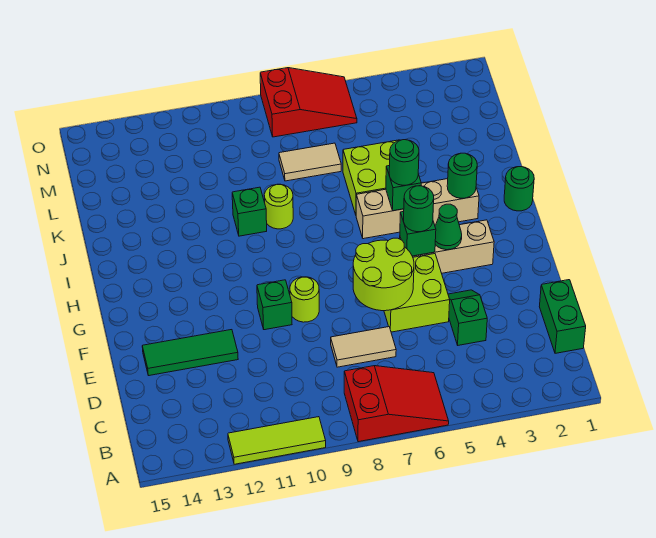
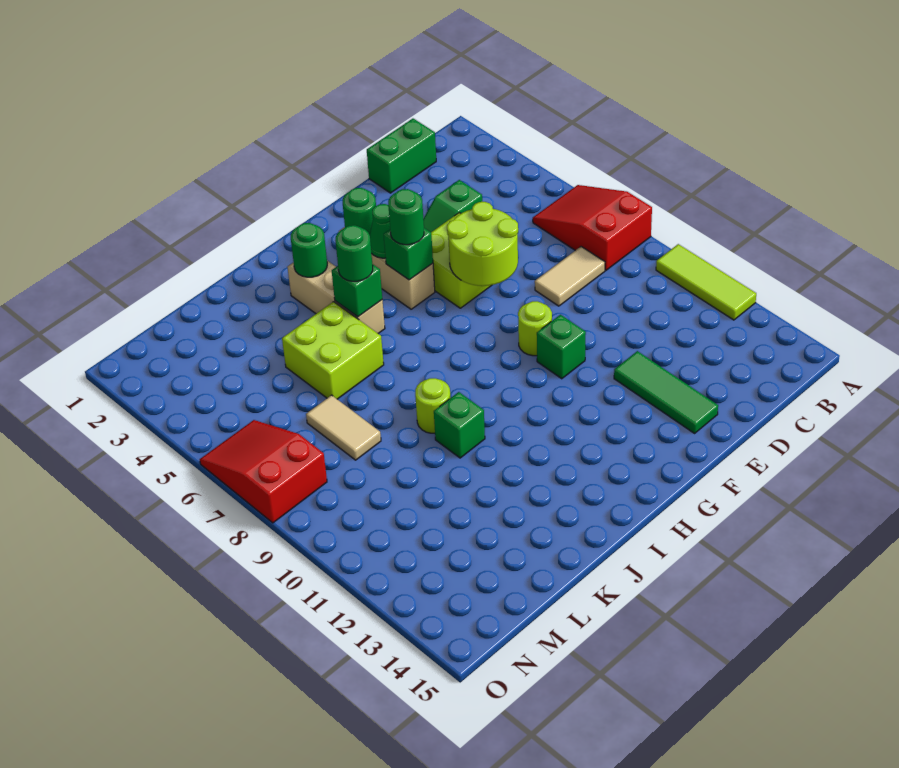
tan tile D7:D8 level 1 -> tan tile C8:D8 level 1
green round brick I1 level 1 -> green round brick G3 level 2
tan brick I3:I6 level 1 -> tan brick I3:I5 level 1

